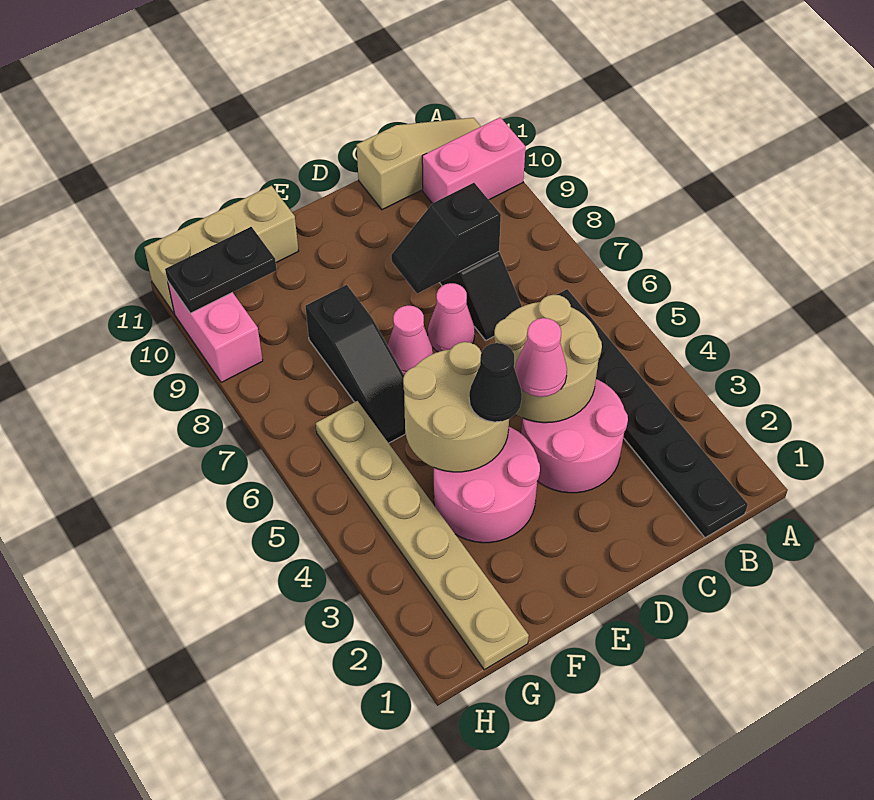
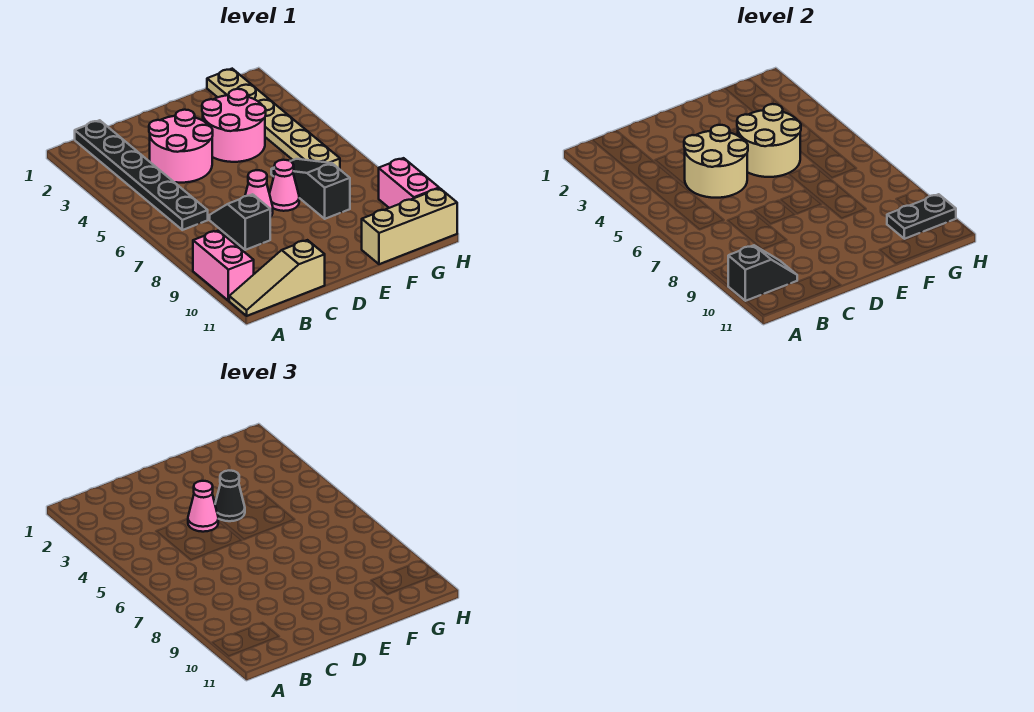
pink brick A10:B10 level 1 -> pink brick A9:A10 level 1
black slope C8:D8 level 2 top C -> black slope A10:B10 level 2 top A

